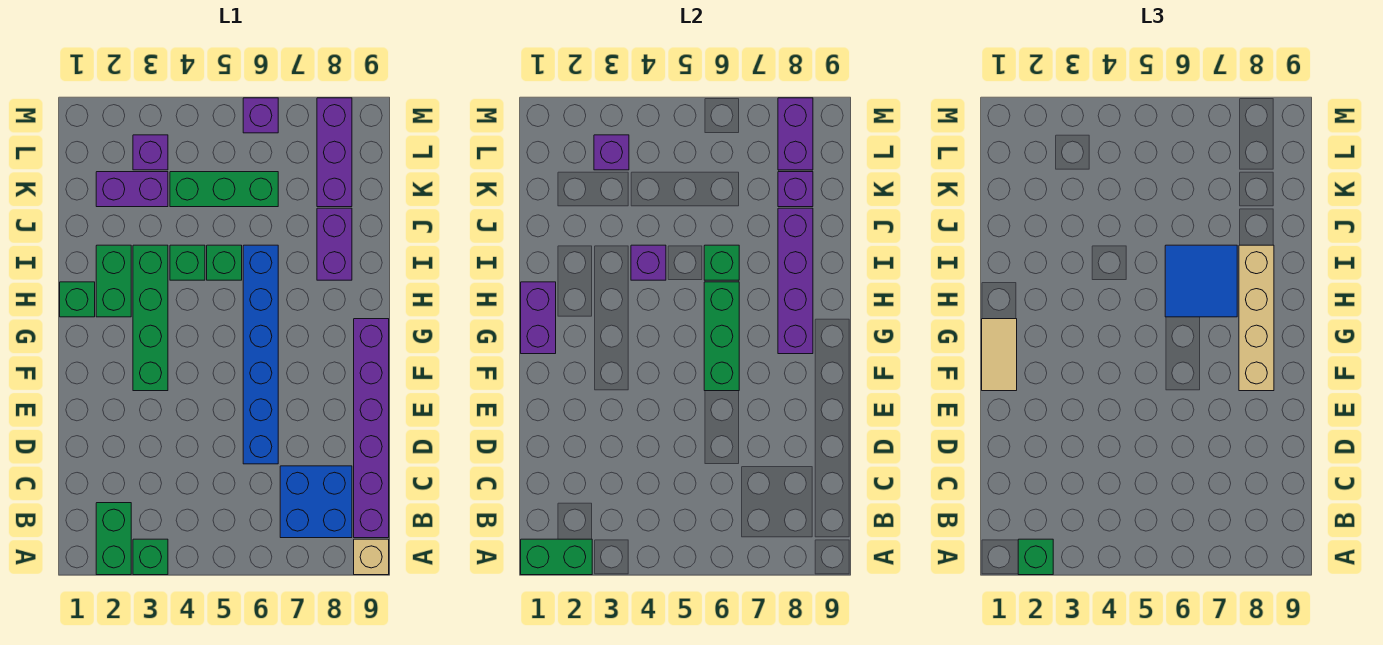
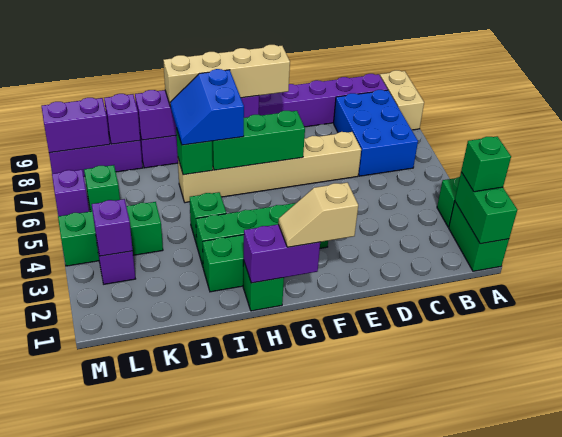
green brick A2:B2 level 1 -> green brick A1:A2 level 1
tan brick A9 level 1 -> tan brick A8:A9 level 1
blue brick B7:C8 level 1 -> blue brick B6:C8 level 1
blue brick D6:I6 level 1 -> tan brick D6:I6 level 1
tan tile F1:G1 level 3 -> tan slope F1:G1 level 3 top F
blue tile H6:I7 level 3 -> blue slope H6:I7 level 3 top H
purple brick I4 level 2 -> none
green brick I5 level 1 -> green brick L6 level 1
purple brick K2:K3 level 1 -> none
green brick K4:K6 level 1 -> green brick K4:M4 level 1

